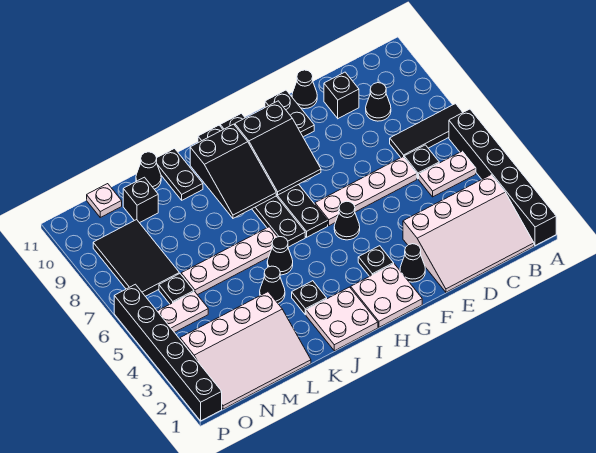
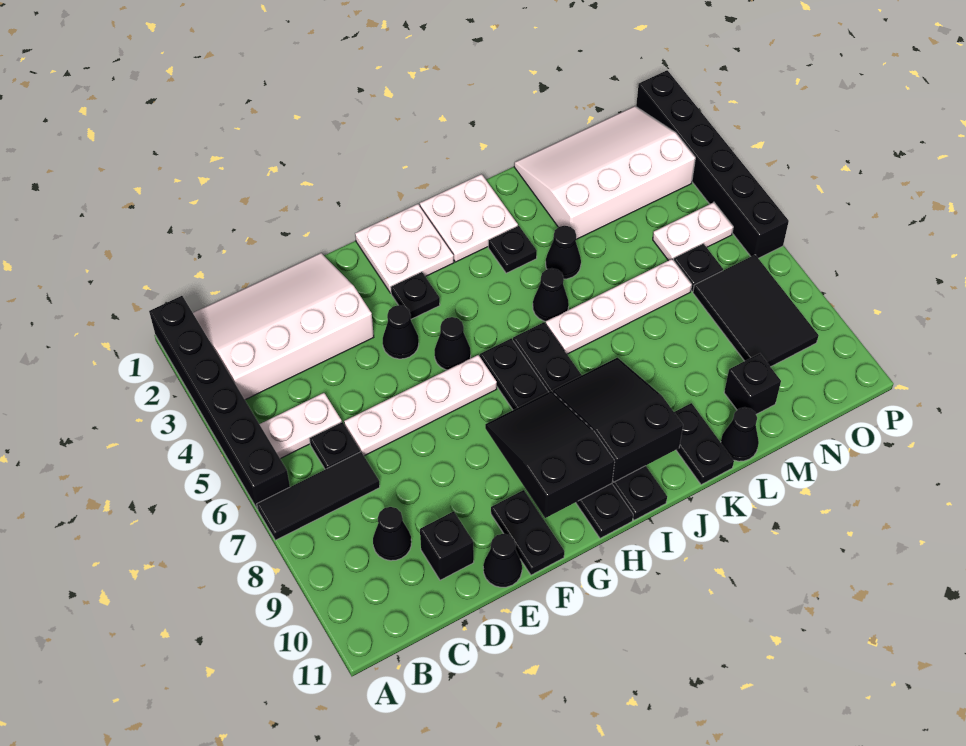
black cone F2 level 1 -> black cone F4 level 1
white plate N11 level 1 -> none

